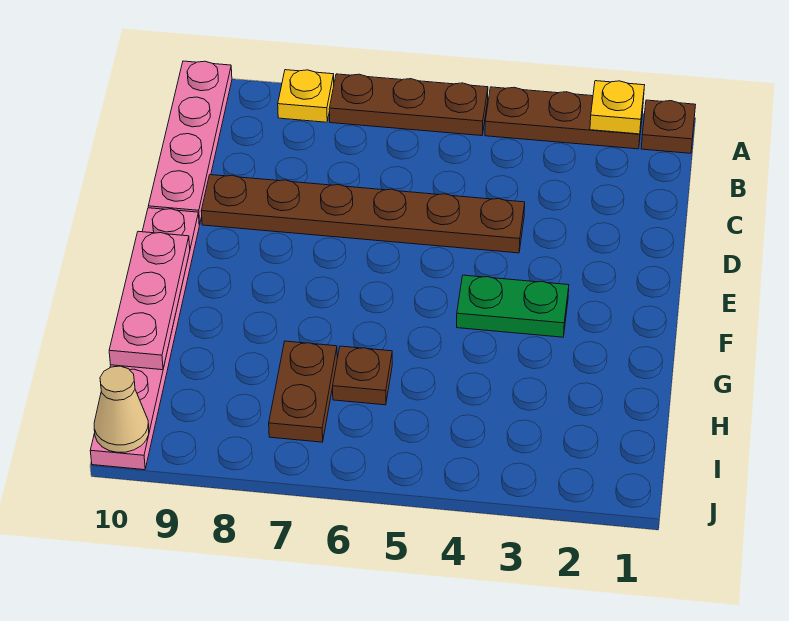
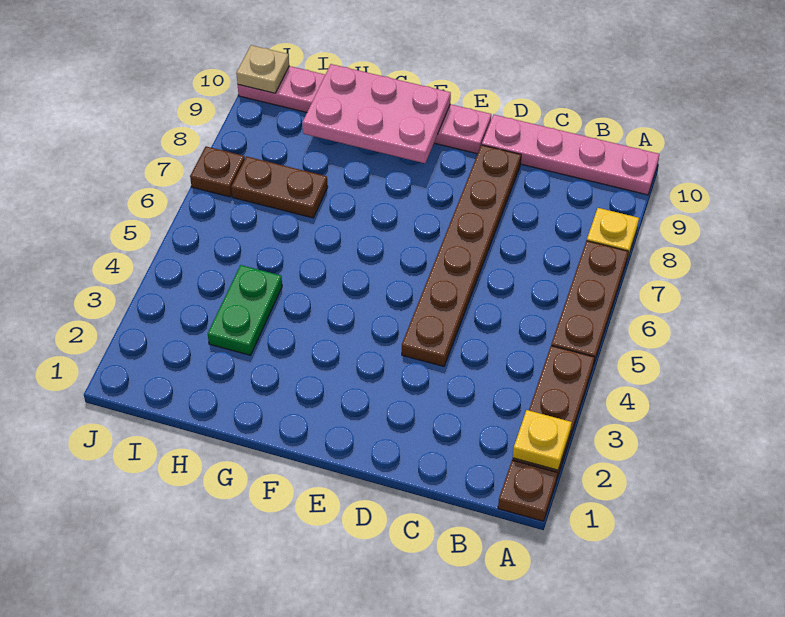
green plate F3:F4 level 1 -> green plate H3:H4 level 1
pink plate F10:H10 level 2 -> pink plate F9:H10 level 2
brown plate H6 level 1 -> brown plate J7 level 1
tan cone J10 level 2 -> tan plate J10 level 2

